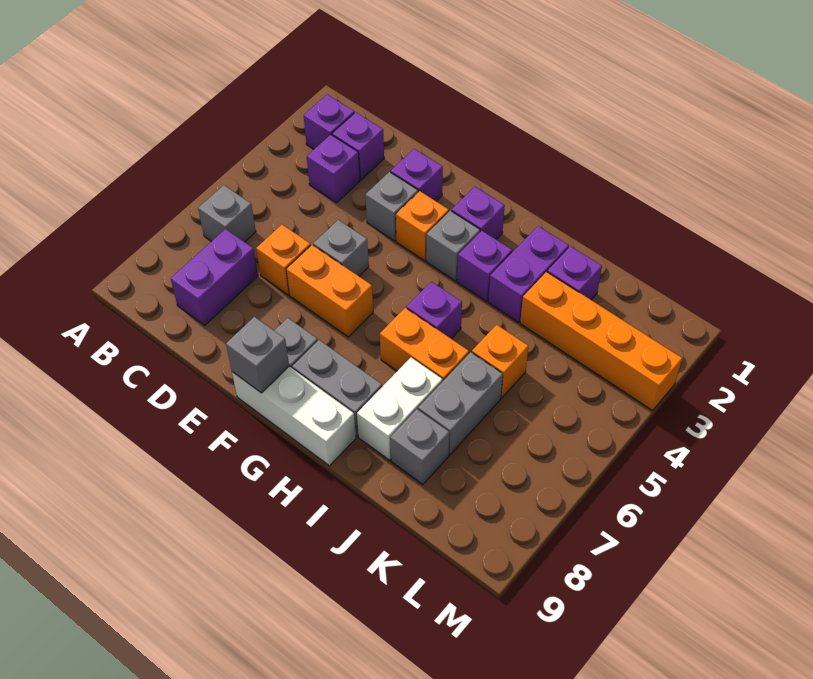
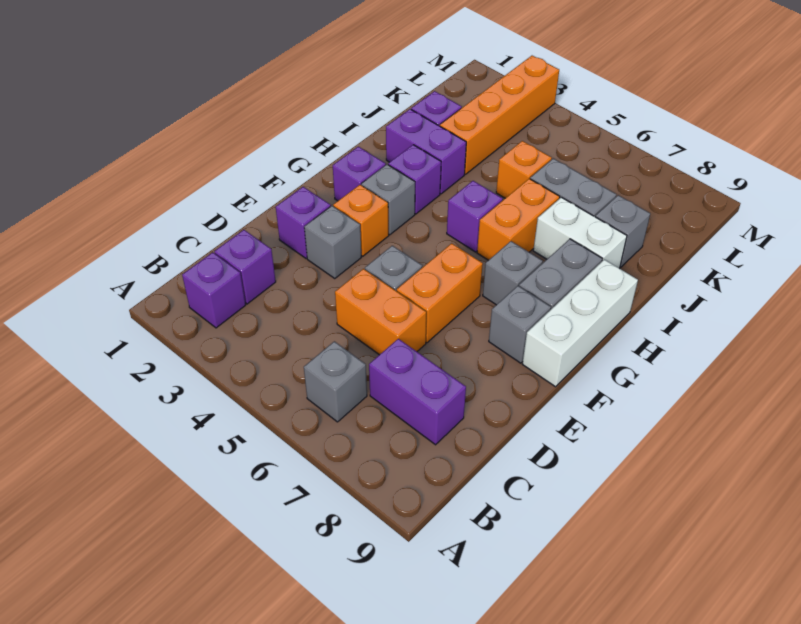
purple brick C3 level 1 -> none
orange brick D6 level 1 -> orange brick D5:D6 level 1
grey brick F9 level 2 -> grey brick G7 level 1

